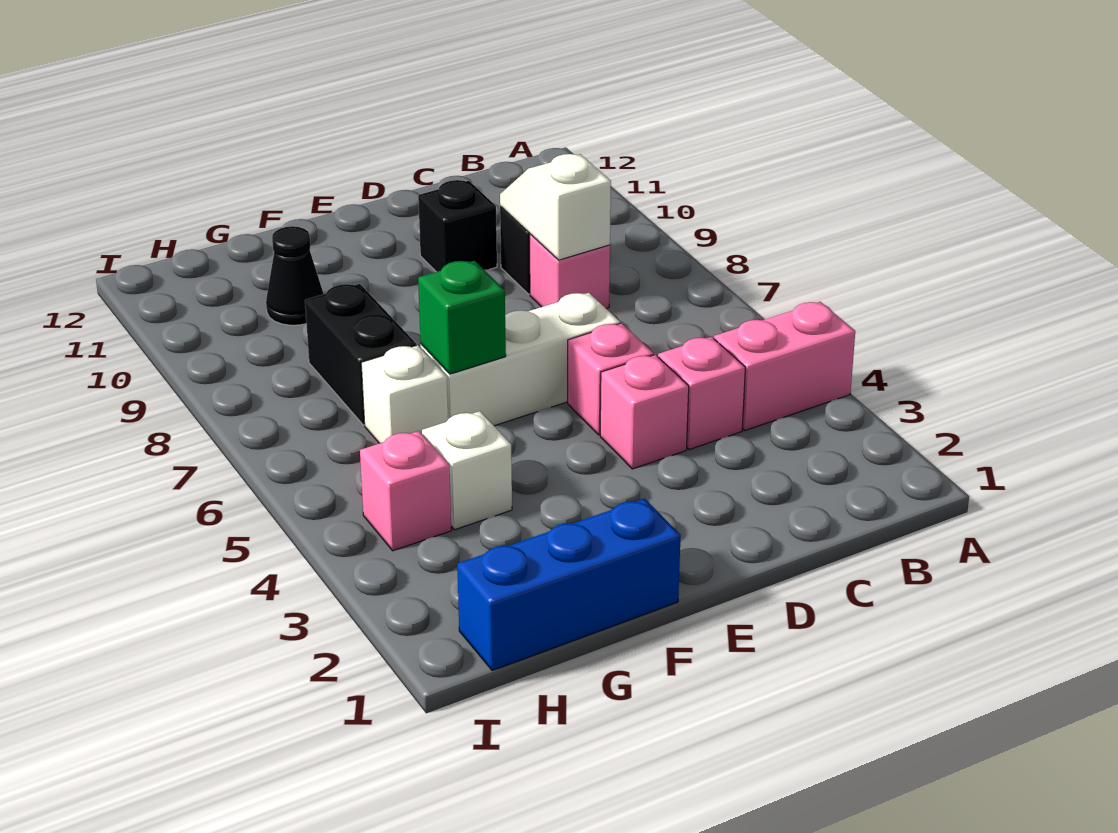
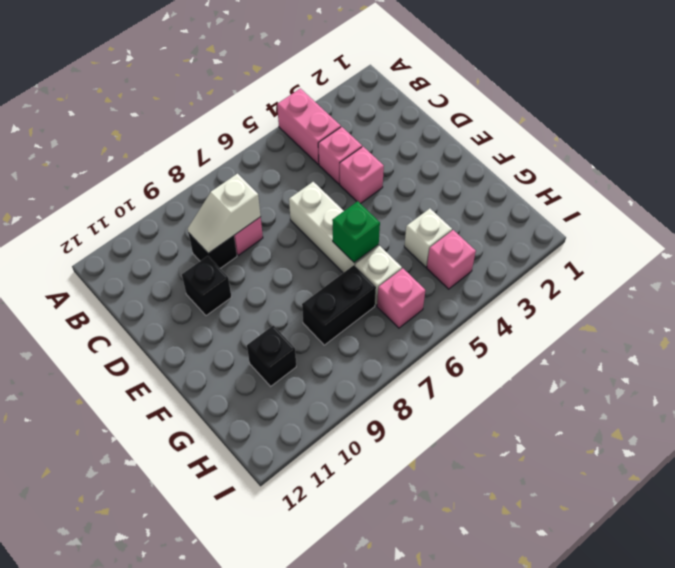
pink brick D5 level 1 -> pink brick H6 level 1
blue brick F1:H1 level 1 -> none
black cone G10 level 1 -> black brick G10 level 1

